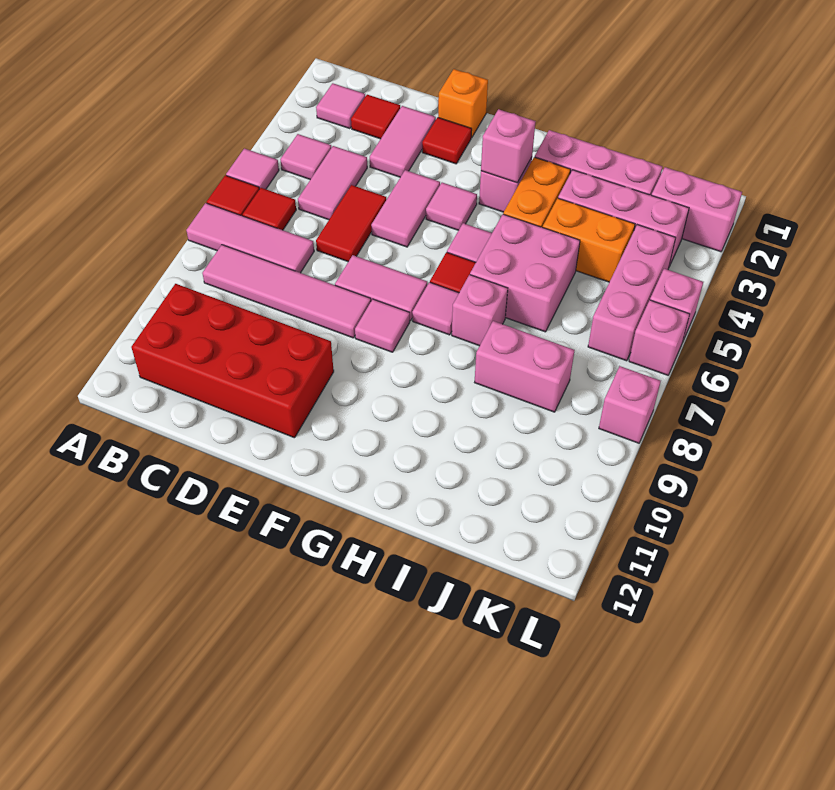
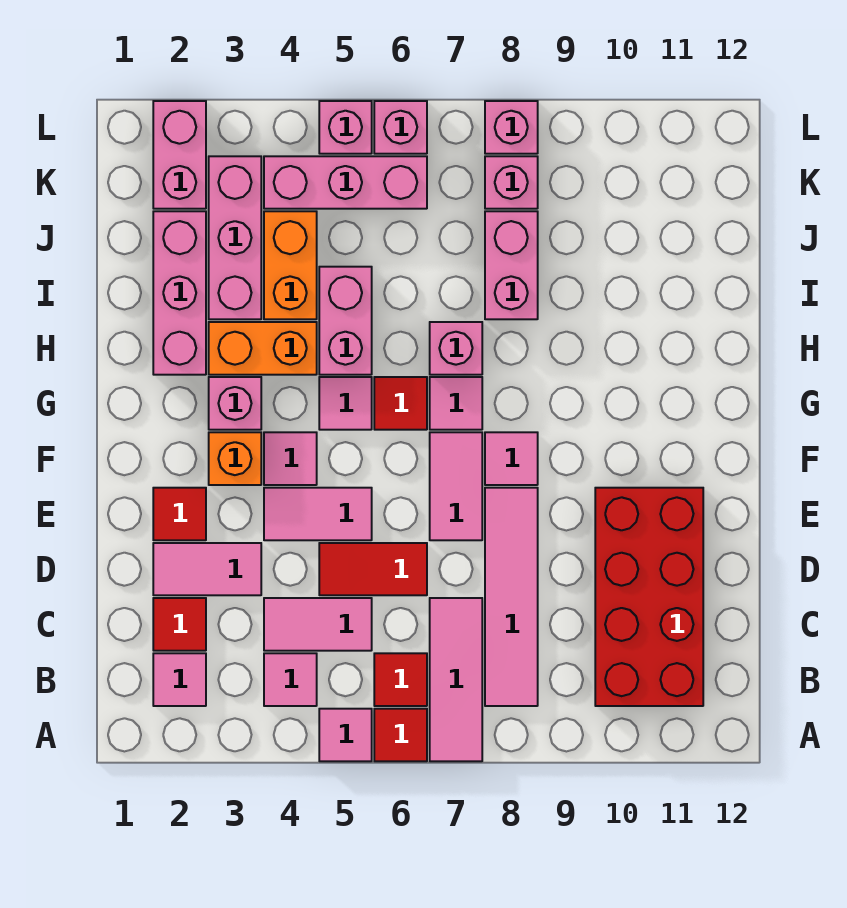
orange brick E1 level 1 -> orange brick F3 level 1
pink brick G3 level 2 -> pink brick K8 level 1
pink brick H5:I6 level 1 -> pink brick H5:I5 level 1

